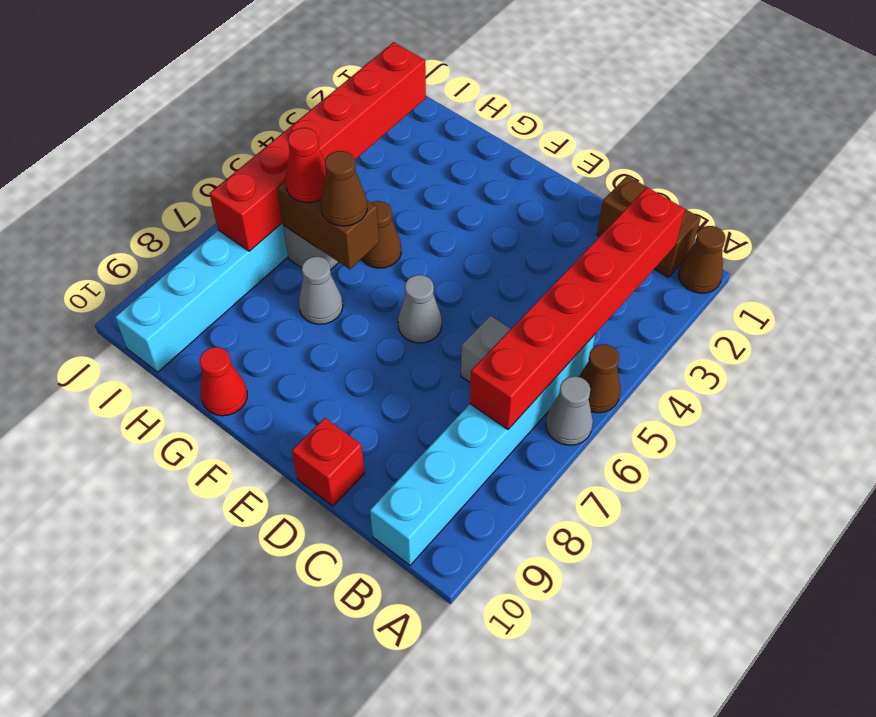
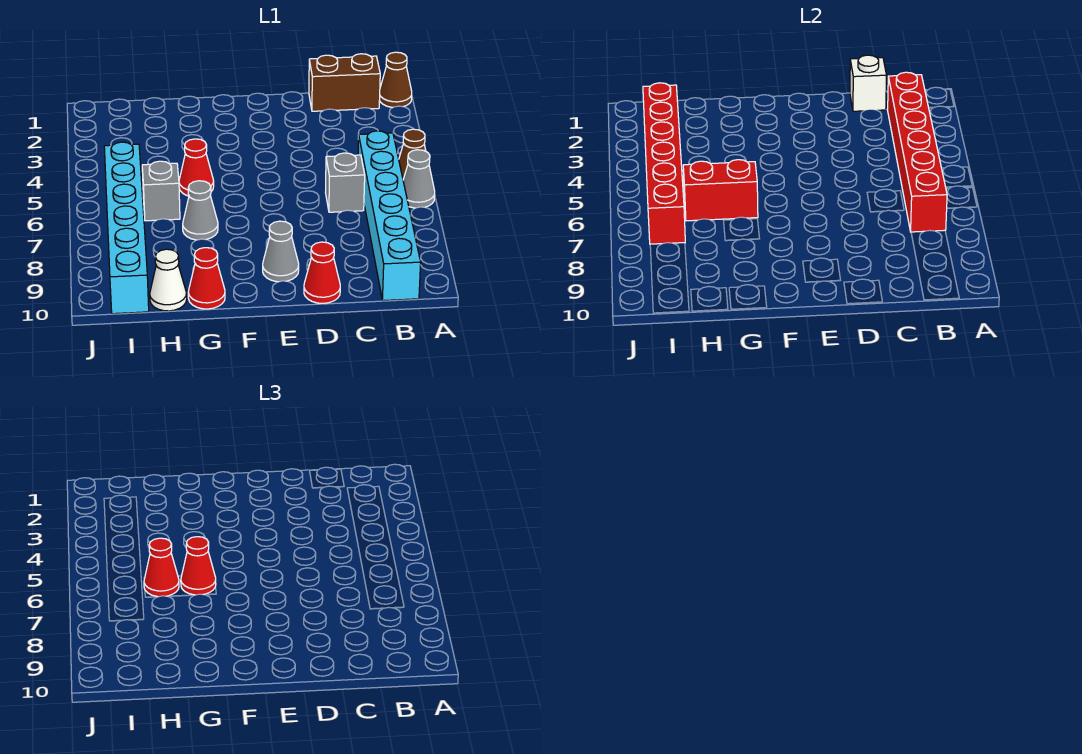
none -> white brick C1 level 2
red brick D10 level 1 -> red cone D10 level 1
grey cone E6 level 1 -> grey cone E9 level 1
brown cone G5 level 1 -> red cone G5 level 1
brown brick G6:H6 level 2 -> red brick G6:H6 level 2
brown cone G6 level 3 -> red cone G6 level 3
none -> white cone H10 level 1

